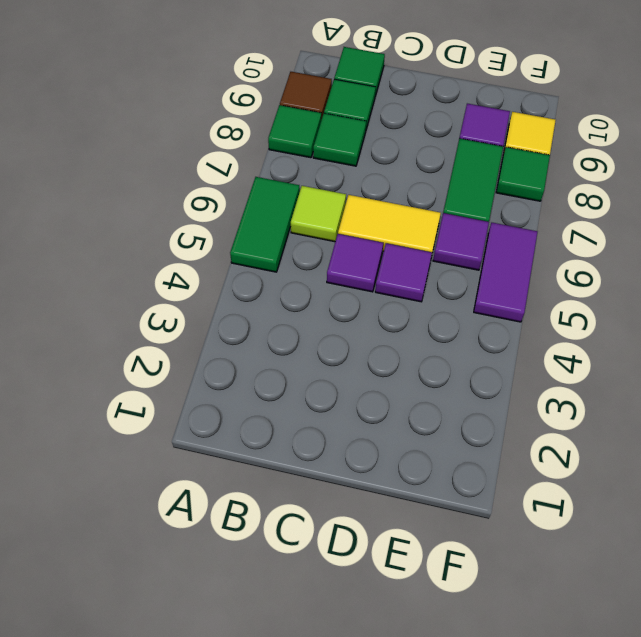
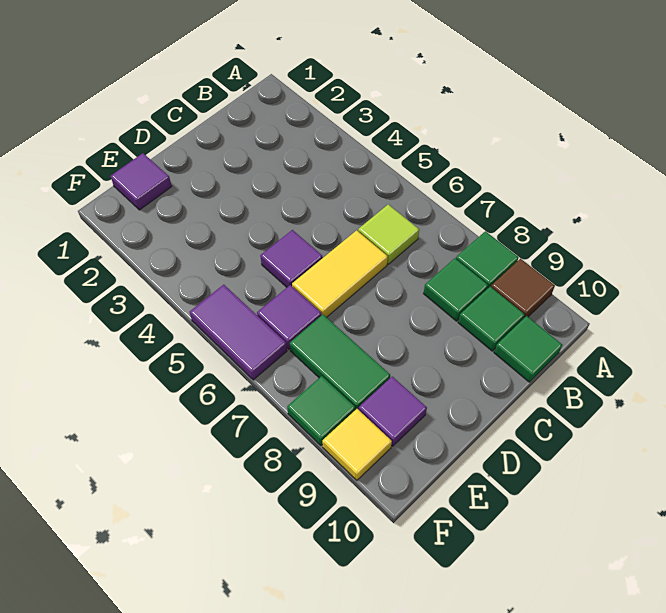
green tile A5:A6 level 1 -> none
purple tile C5 level 1 -> purple tile E1 level 1

